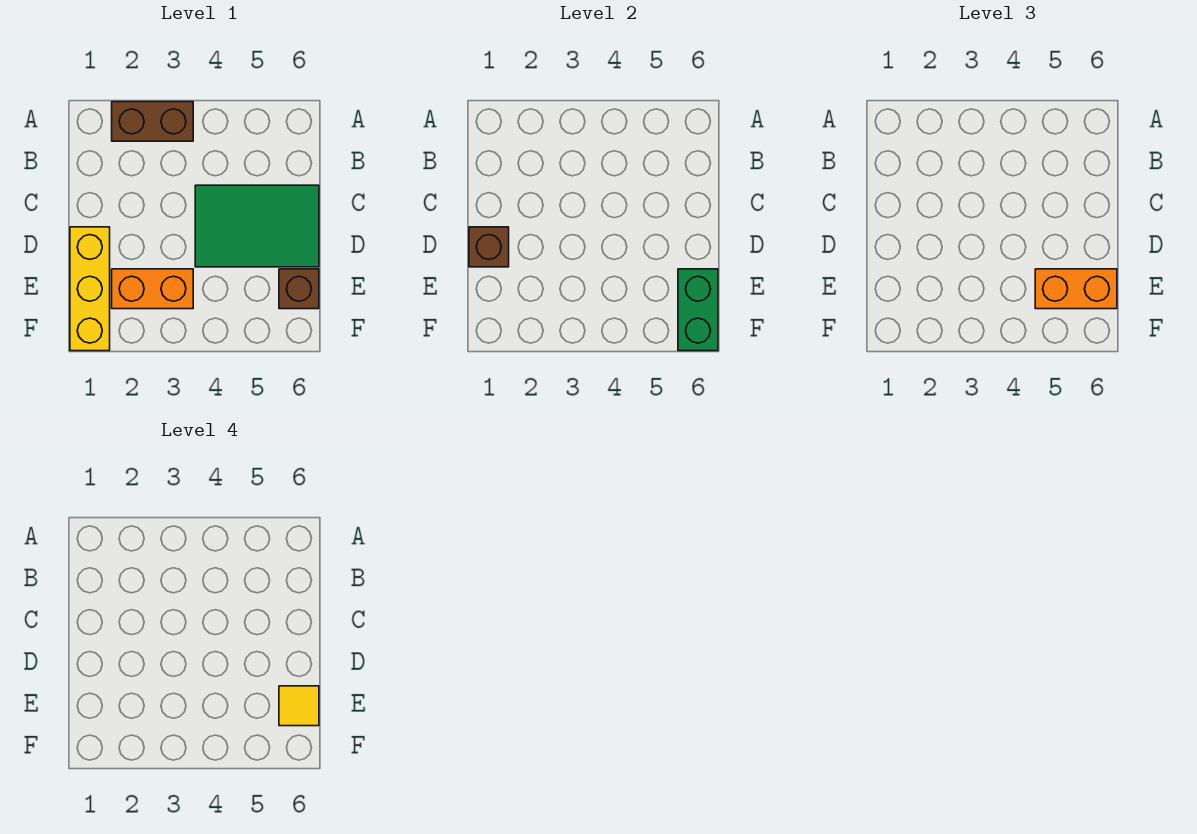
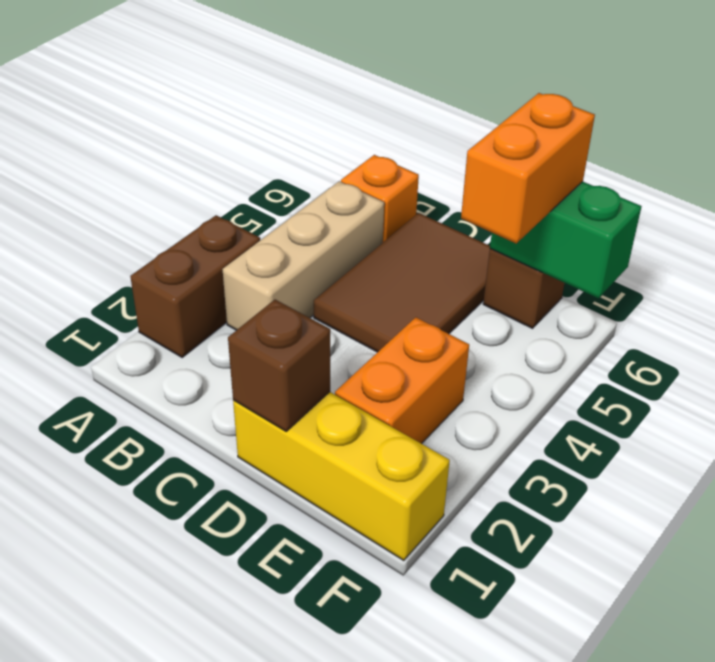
none -> tan brick B3:B5 level 1
none -> orange brick B6 level 1
green tile C4:D6 level 1 -> brown tile C4:D6 level 1
yellow tile E6 level 4 -> none

